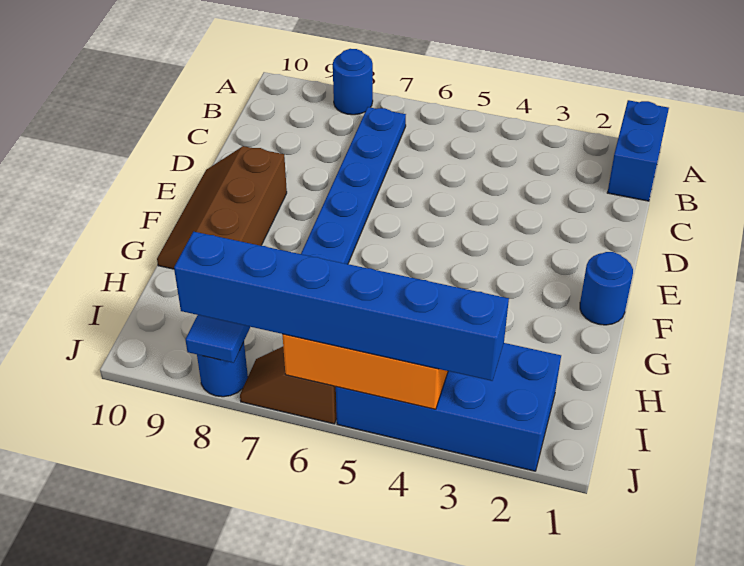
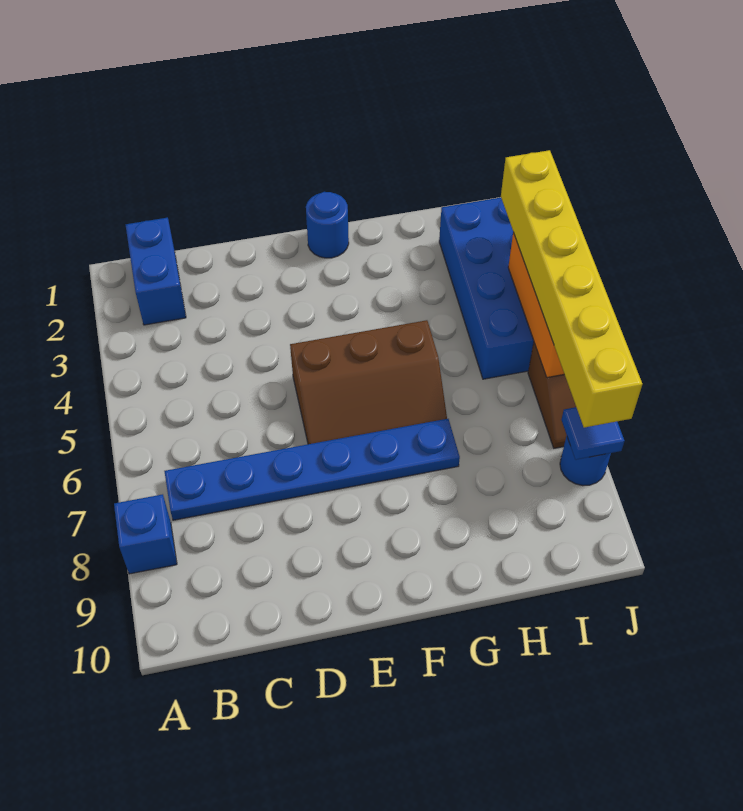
blue brick A1:B1 level 1 -> blue brick B1:B2 level 1
blue round brick A8 level 1 -> blue brick A8 level 1
brown slope E9:G10 level 1 top 9 -> brown slope E5:G6 level 1 top 5
blue brick J3:J8 level 3 -> yellow brick J3:J8 level 3

